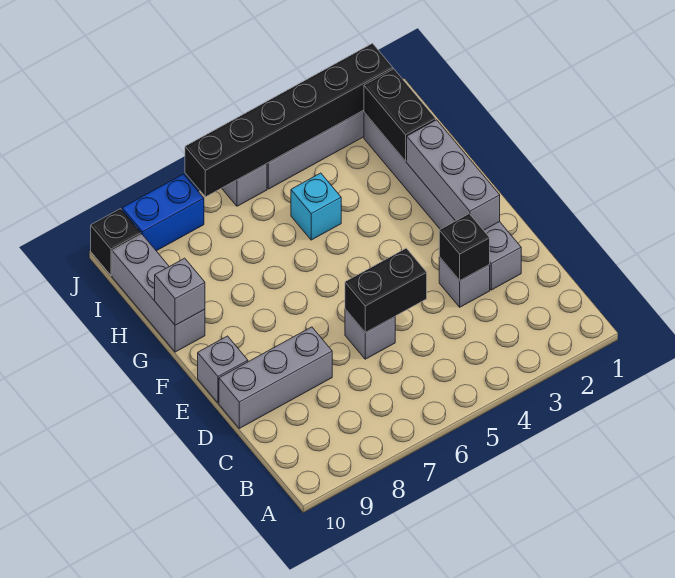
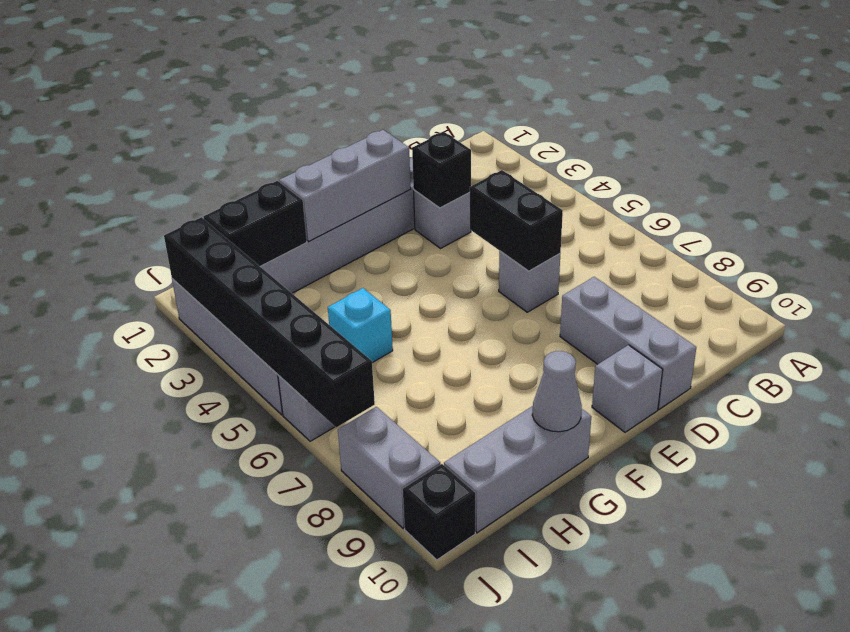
grey brick G10 level 2 -> grey cone G10 level 2
blue brick J8:J9 level 1 -> grey brick J8:J9 level 1

